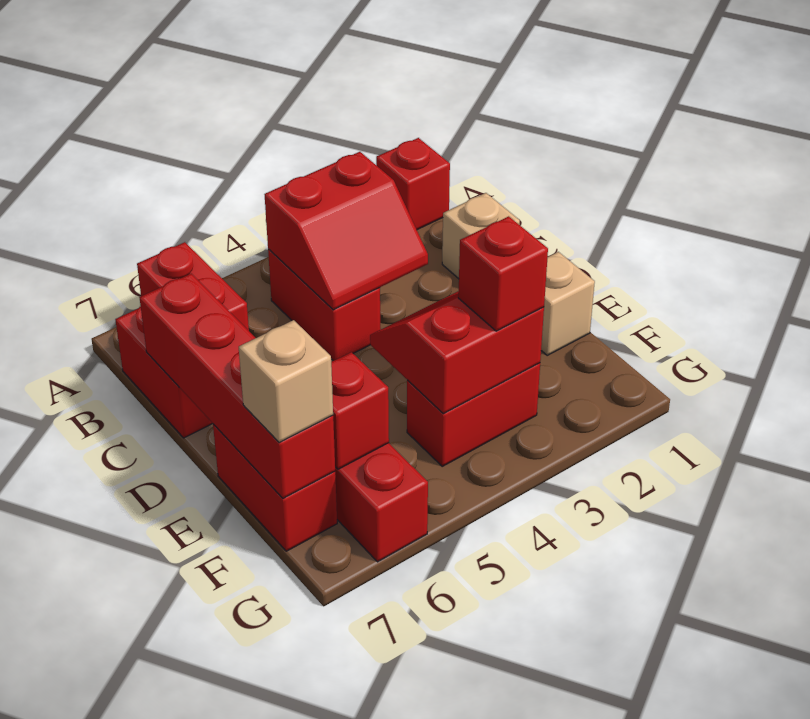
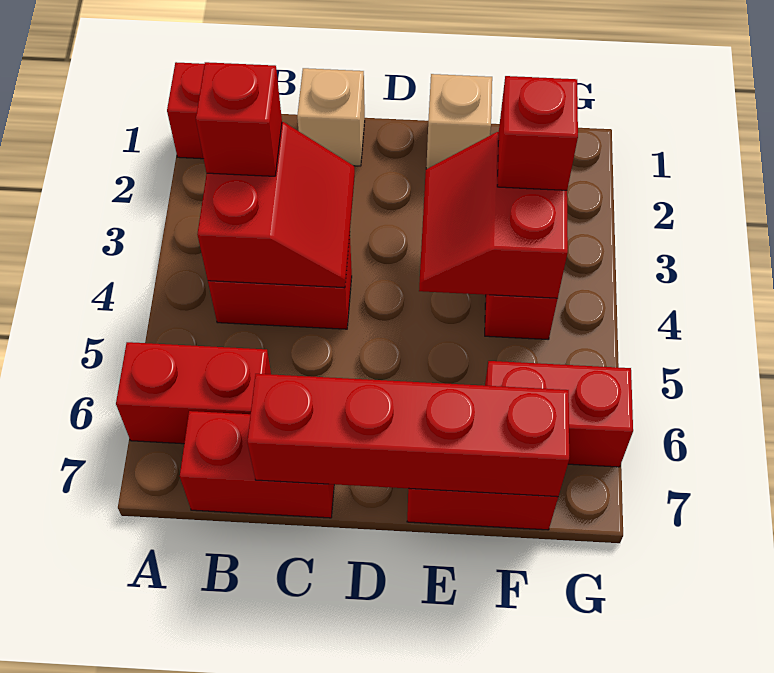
red brick F6 level 2 -> red brick B3 level 3
tan brick F7 level 3 -> none

